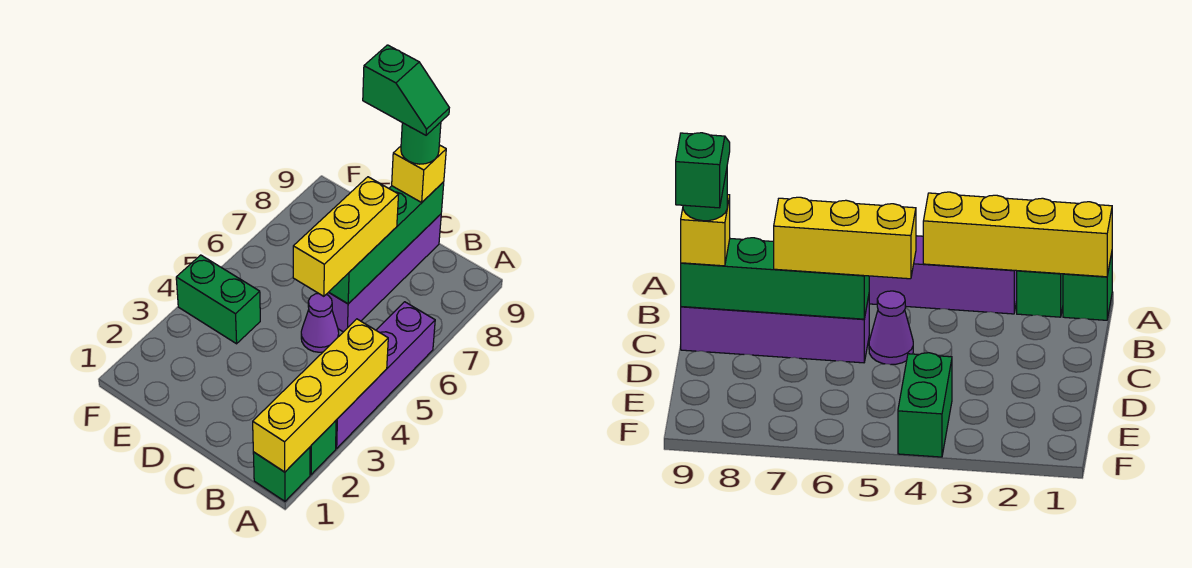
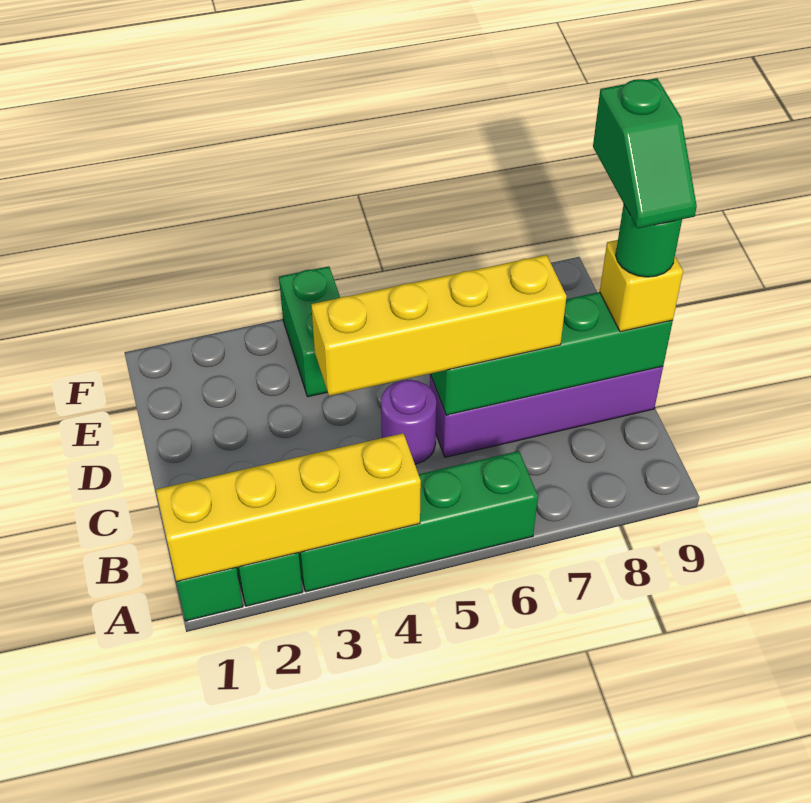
purple brick A3:A6 level 1 -> green brick A3:A6 level 1
purple cone C5 level 1 -> purple round brick C5 level 1
yellow brick C5:C7 level 3 -> yellow brick C4:C7 level 3

